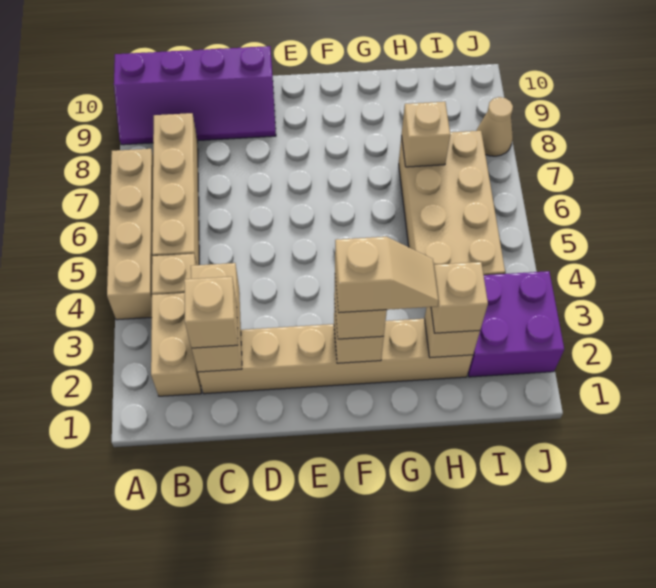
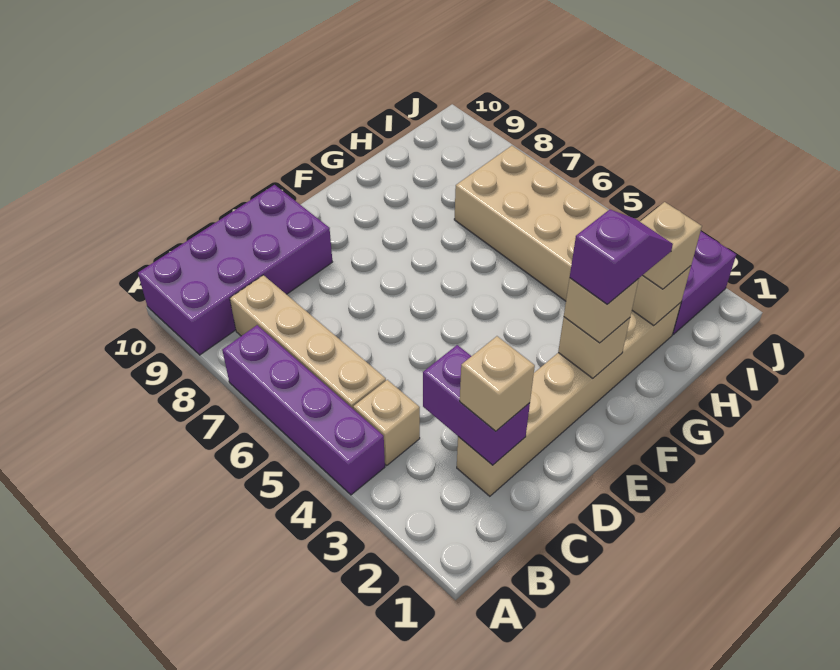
tan brick A4:A7 level 1 -> purple brick A4:A7 level 1
purple slope A9:D10 level 1 top 10 -> purple brick A9:D10 level 1
tan brick B2:B3 level 1 -> none
tan brick C2:C3 level 2 -> purple brick C2:C3 level 2
tan slope F2:G2 level 4 top F -> purple slope F2:G2 level 4 top F
tan brick H7 level 2 -> none
tan cone J8 level 1 -> none

